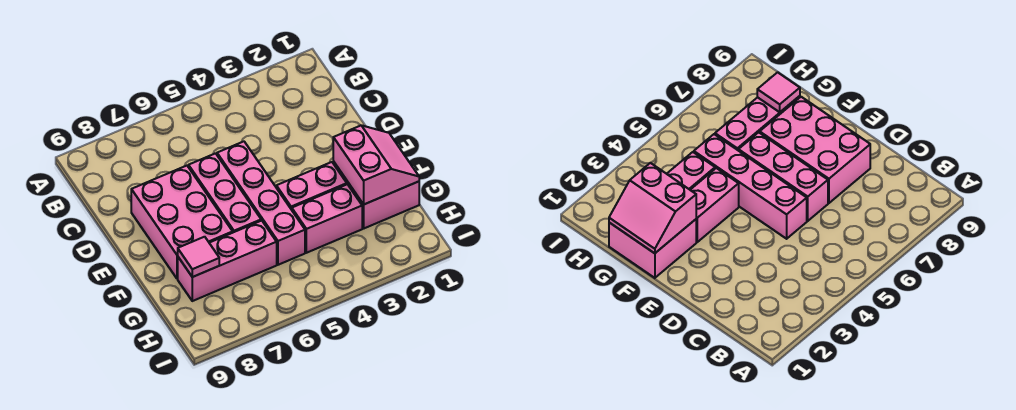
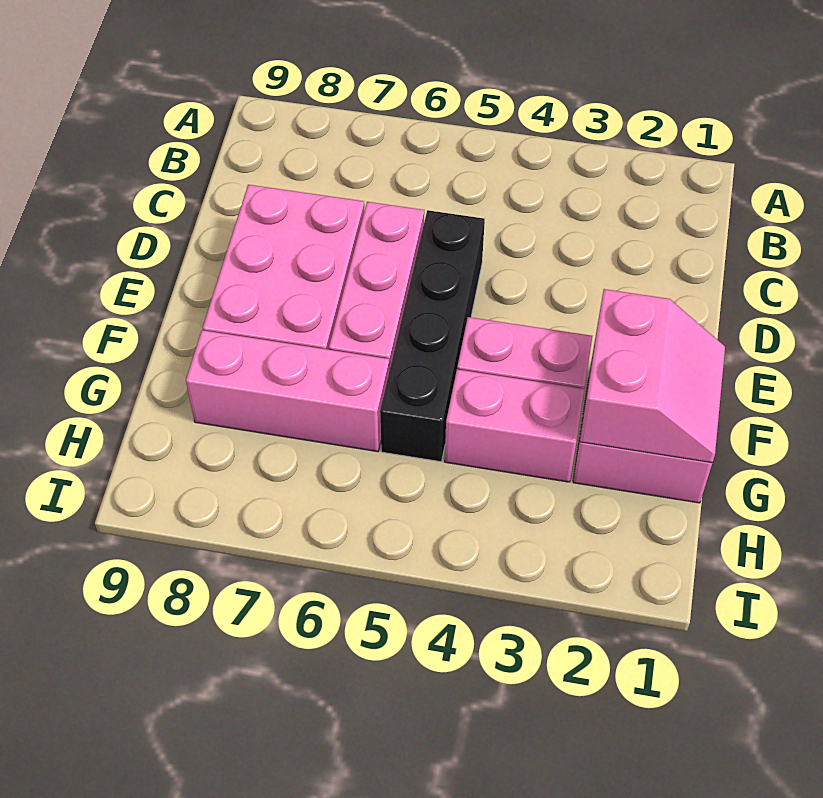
pink brick D5:G5 level 1 -> black brick D5:G5 level 1
pink tile G8 level 2 -> none

